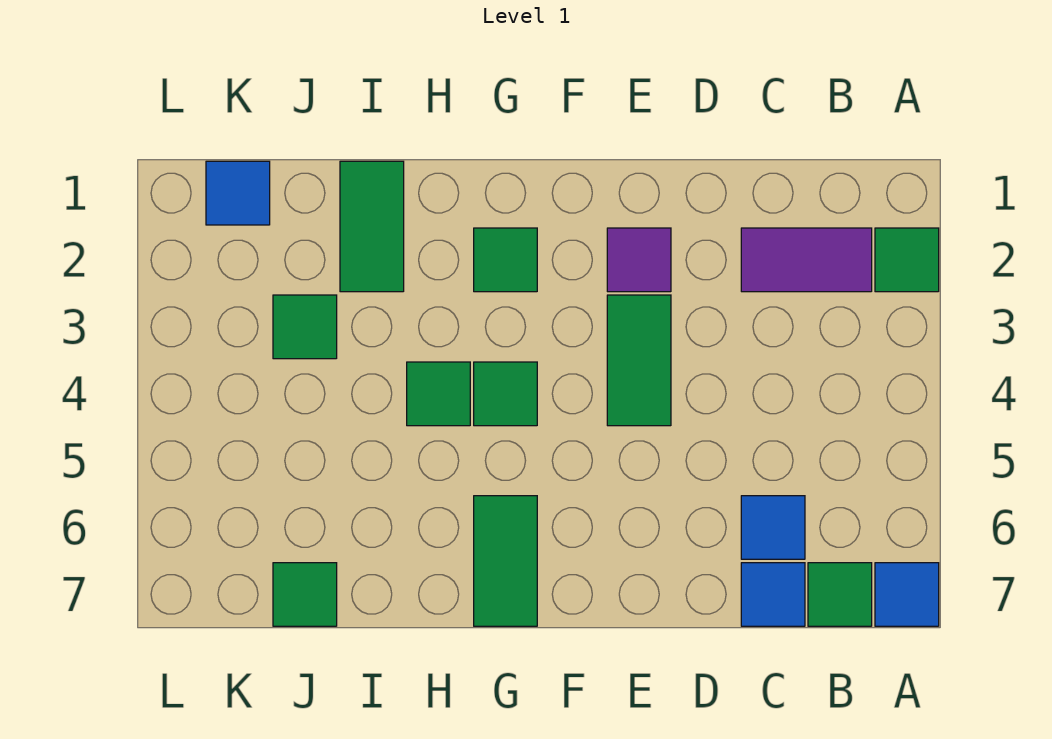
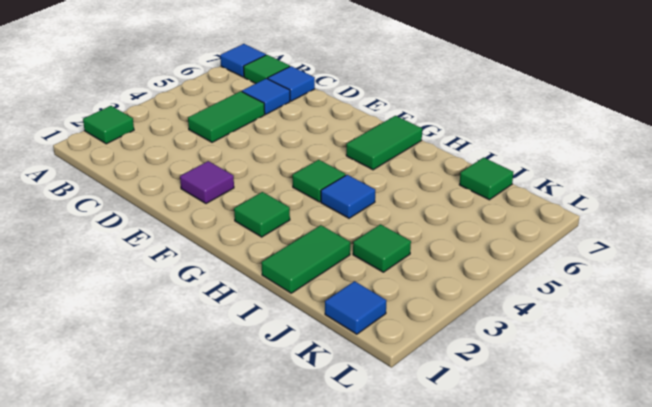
purple tile B2:C2 level 1 -> none
green tile E3:E4 level 1 -> green tile C4:C5 level 1
green tile H4 level 1 -> blue tile H4 level 1

